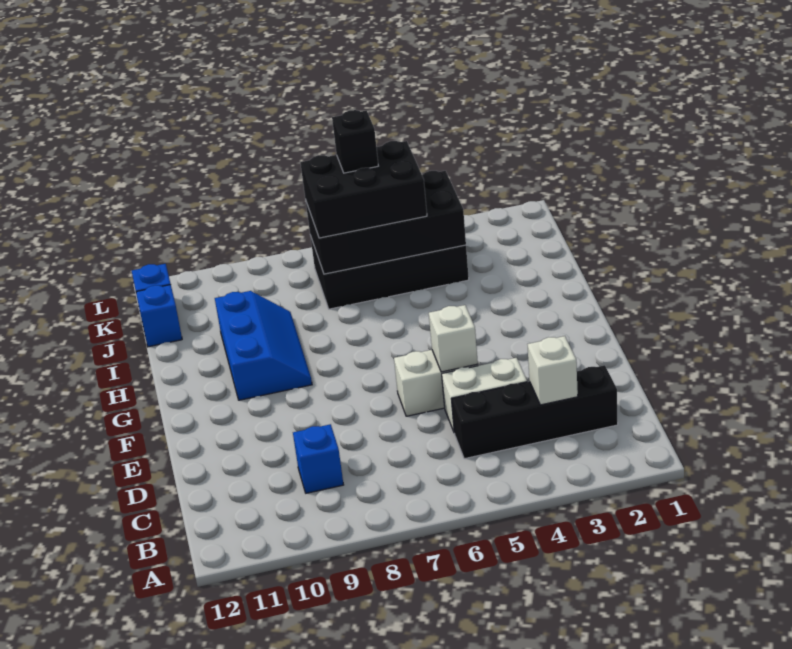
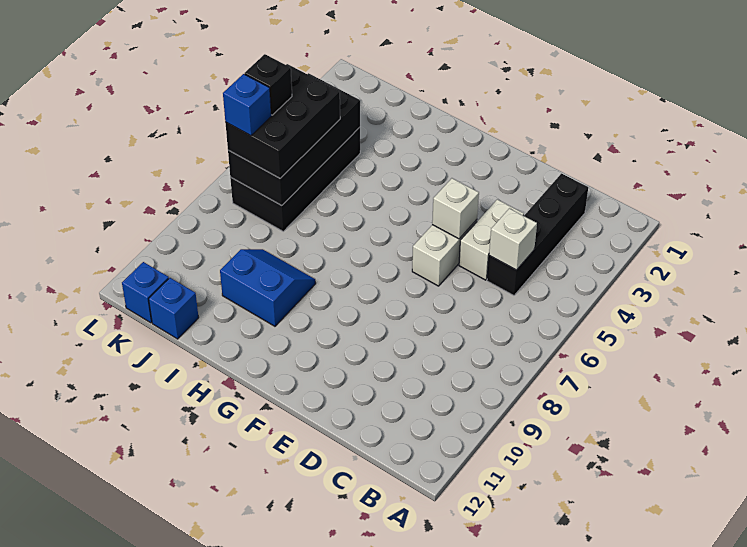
white brick C3 level 2 -> white brick C5 level 2
blue brick C9 level 1 -> blue brick K7 level 4
blue slope G9:I10 level 1 top 10 -> blue slope H9:I10 level 1 top 10

